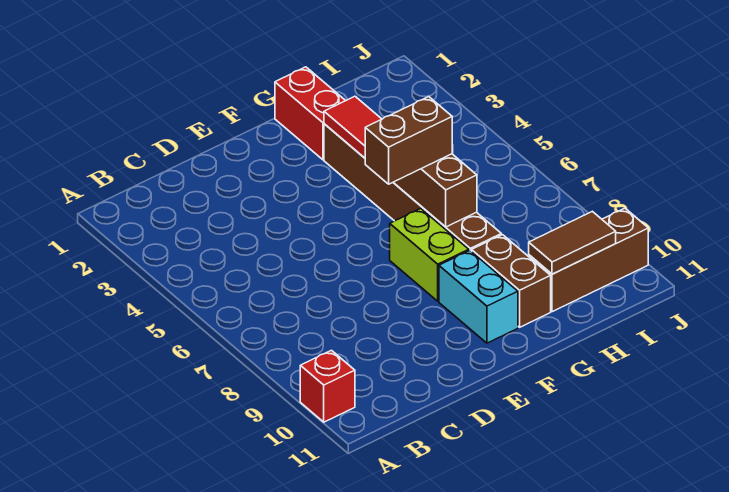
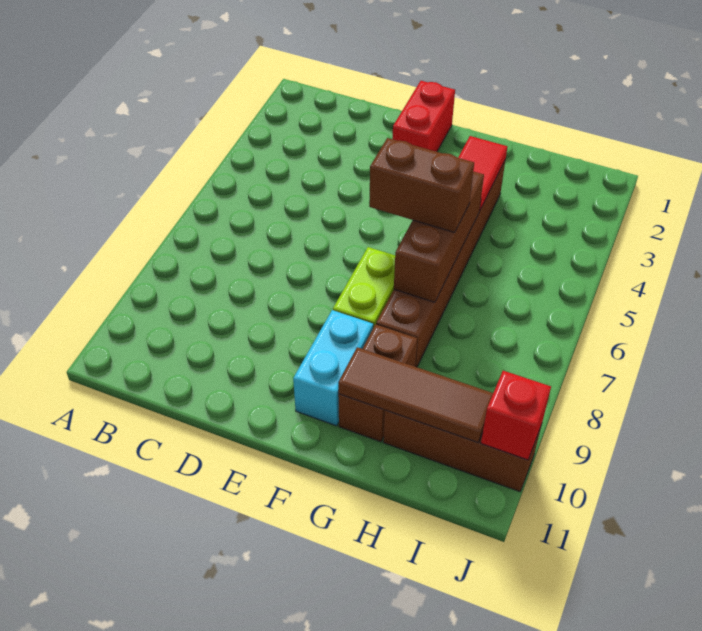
red brick A10 level 1 -> red brick J10 level 2
red brick G1:G2 level 1 -> red brick E1:E2 level 1
brown tile H10:I10 level 2 -> brown tile G10:I10 level 2

